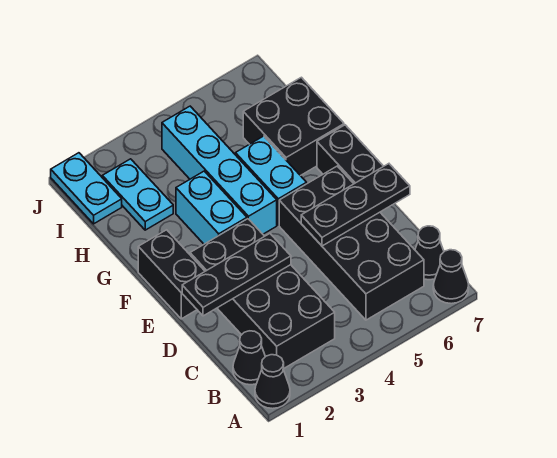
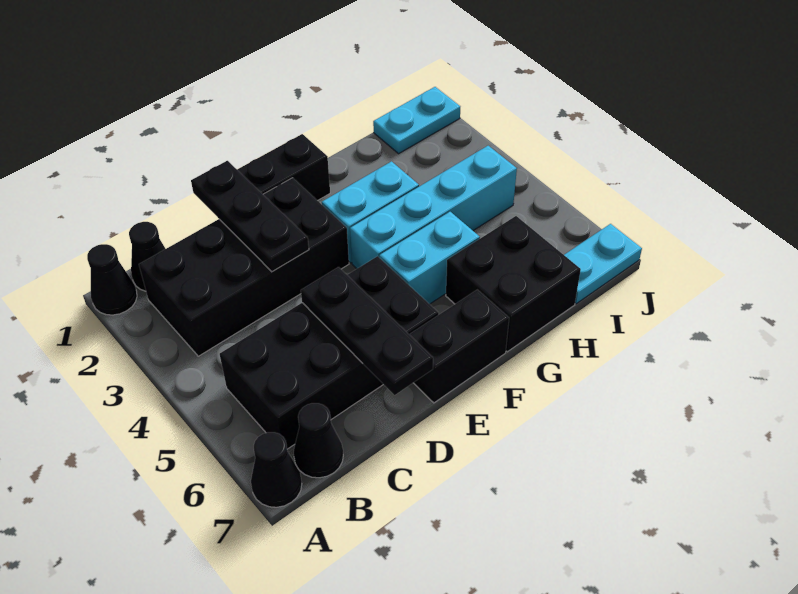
cyan plate H2:I2 level 1 -> cyan plate I7:J7 level 1

